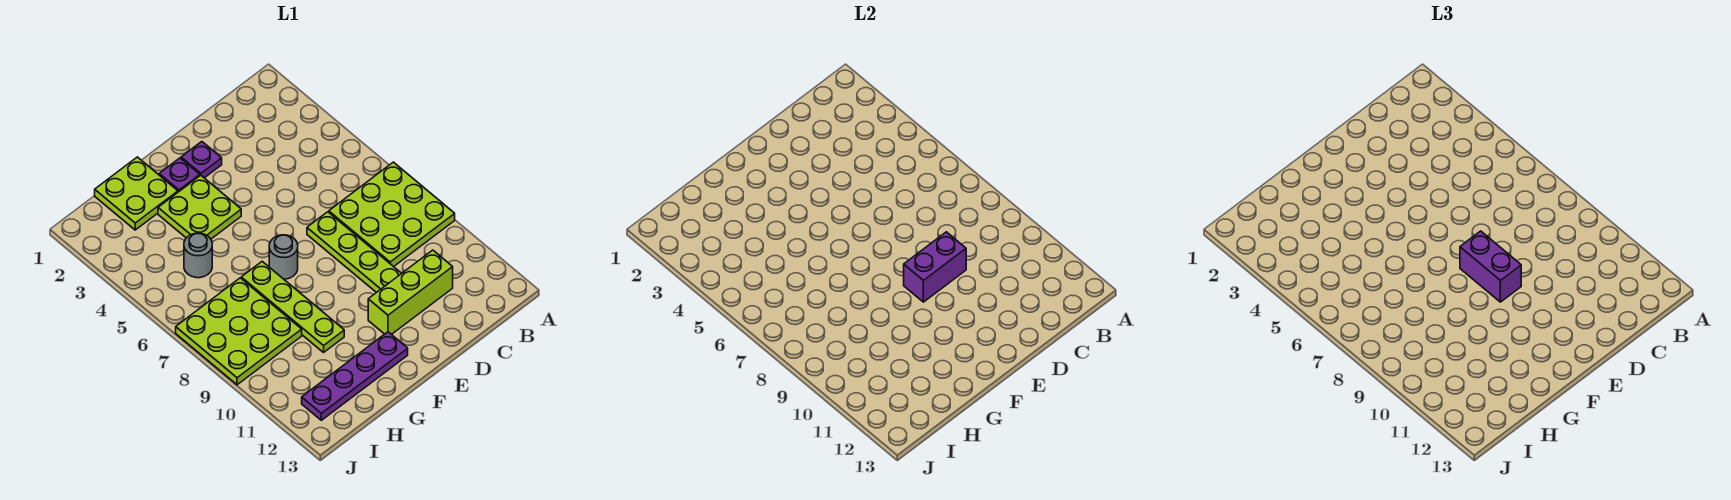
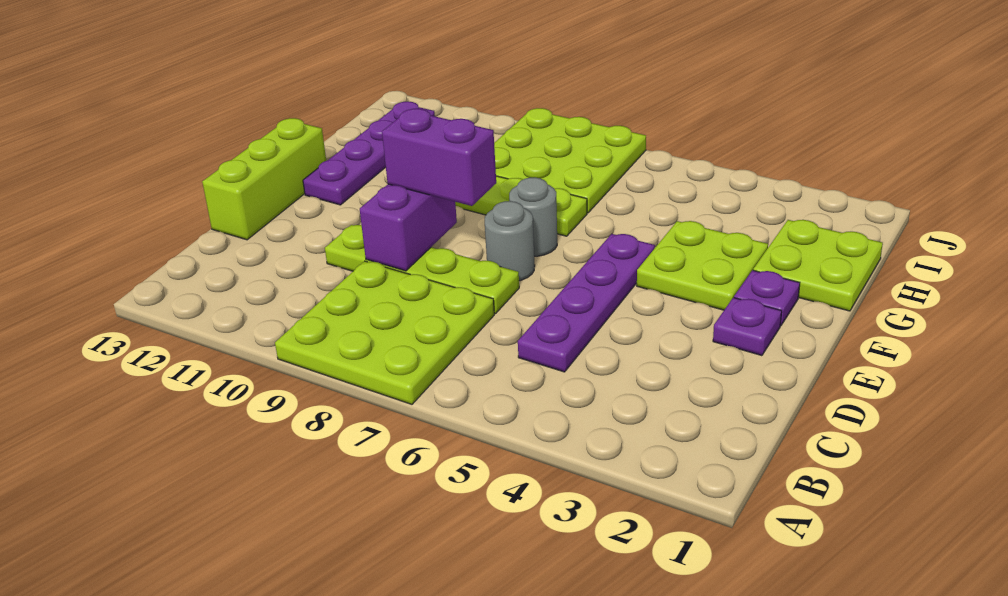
none -> purple plate C5:F5 level 1
lime brick C11:E11 level 1 -> lime brick D13:F13 level 1
grey round brick H5 level 1 -> grey round brick E7 level 1

